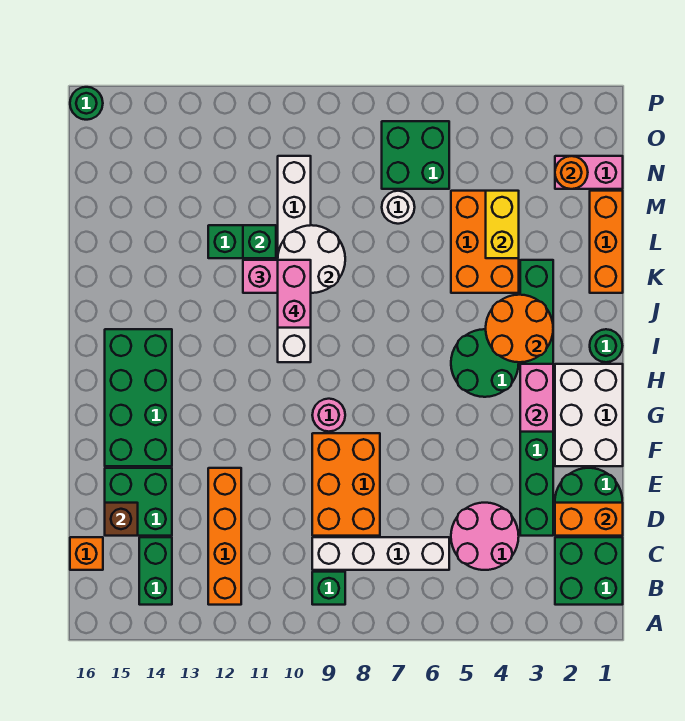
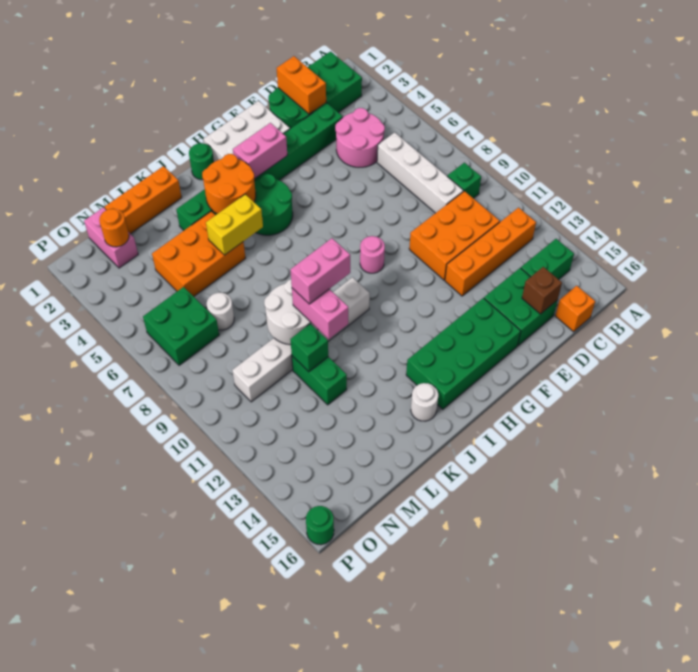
orange brick D8:F9 level 1 -> orange brick C10:E11 level 1
none -> white round brick J15 level 1
yellow brick L4:M4 level 2 -> yellow brick J5:K5 level 2

